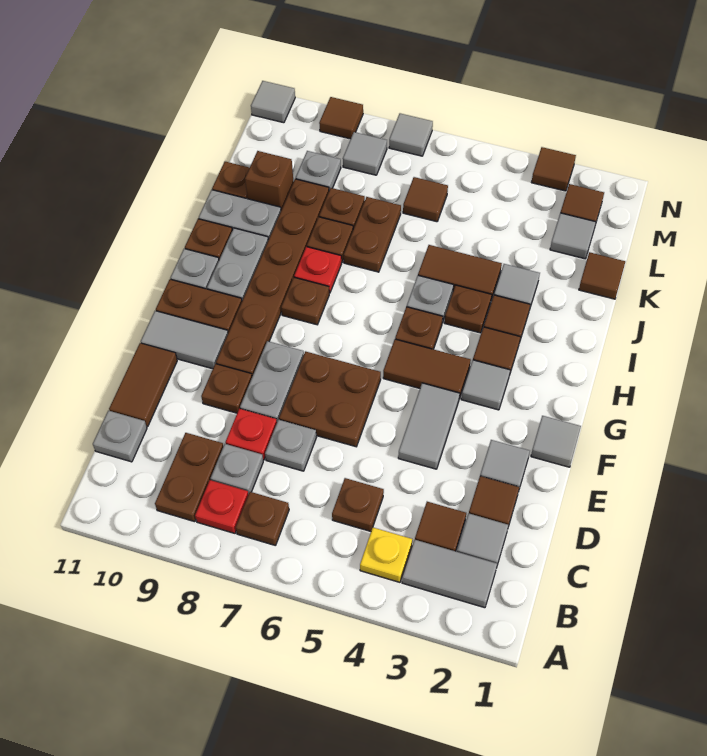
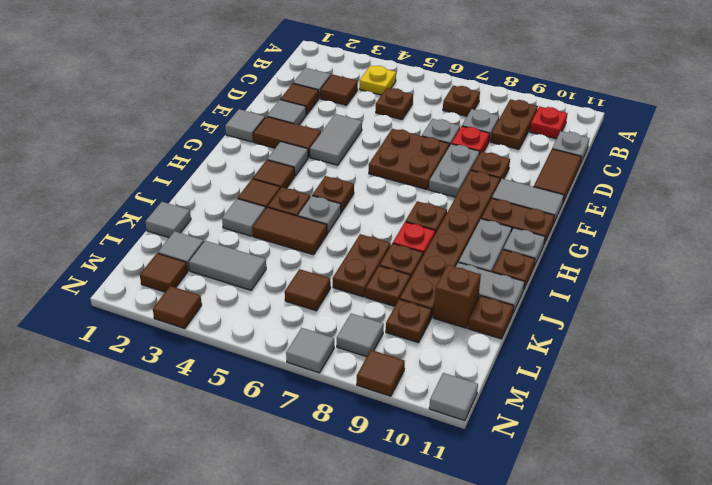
grey tile B2:B3 level 1 -> grey tile L3:L4 level 1
red plate B8 level 1 -> red plate B10 level 1
brown tile G4:G5 level 1 -> brown tile F2:F3 level 1
brown tile K1 level 1 -> grey tile K1 level 1
grey plate L9 level 1 -> brown plate L9 level 1

